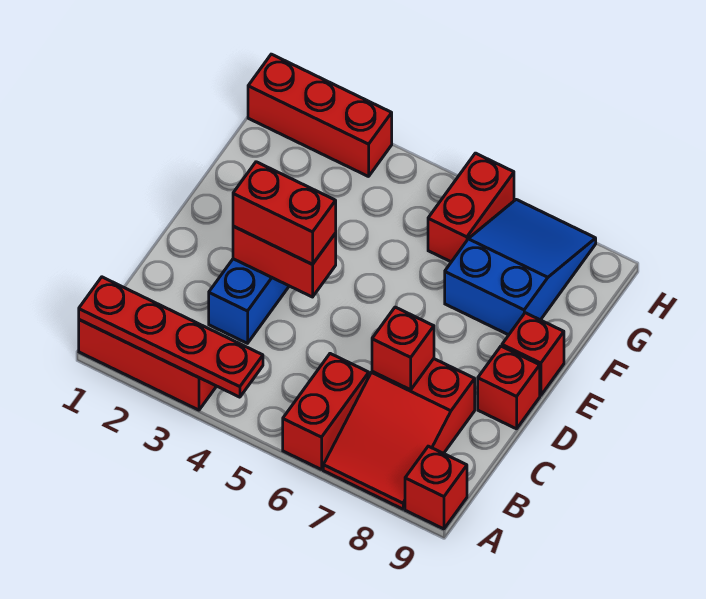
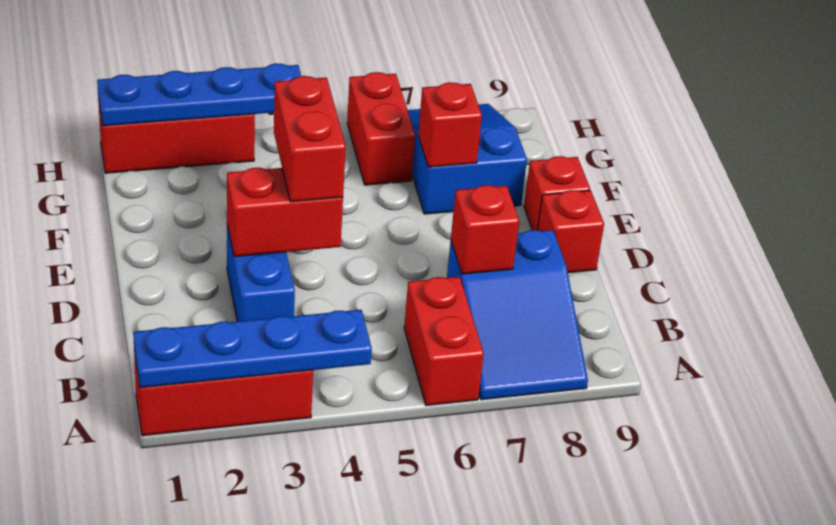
red plate A1:A4 level 2 -> blue plate A1:A4 level 2
red slope A7:C8 level 1 top C -> blue slope A7:C8 level 1 top C
red brick A9 level 1 -> red brick F7 level 2
red brick D3:D4 level 3 -> red brick D4:E4 level 3
none -> blue plate H1:H4 level 2

